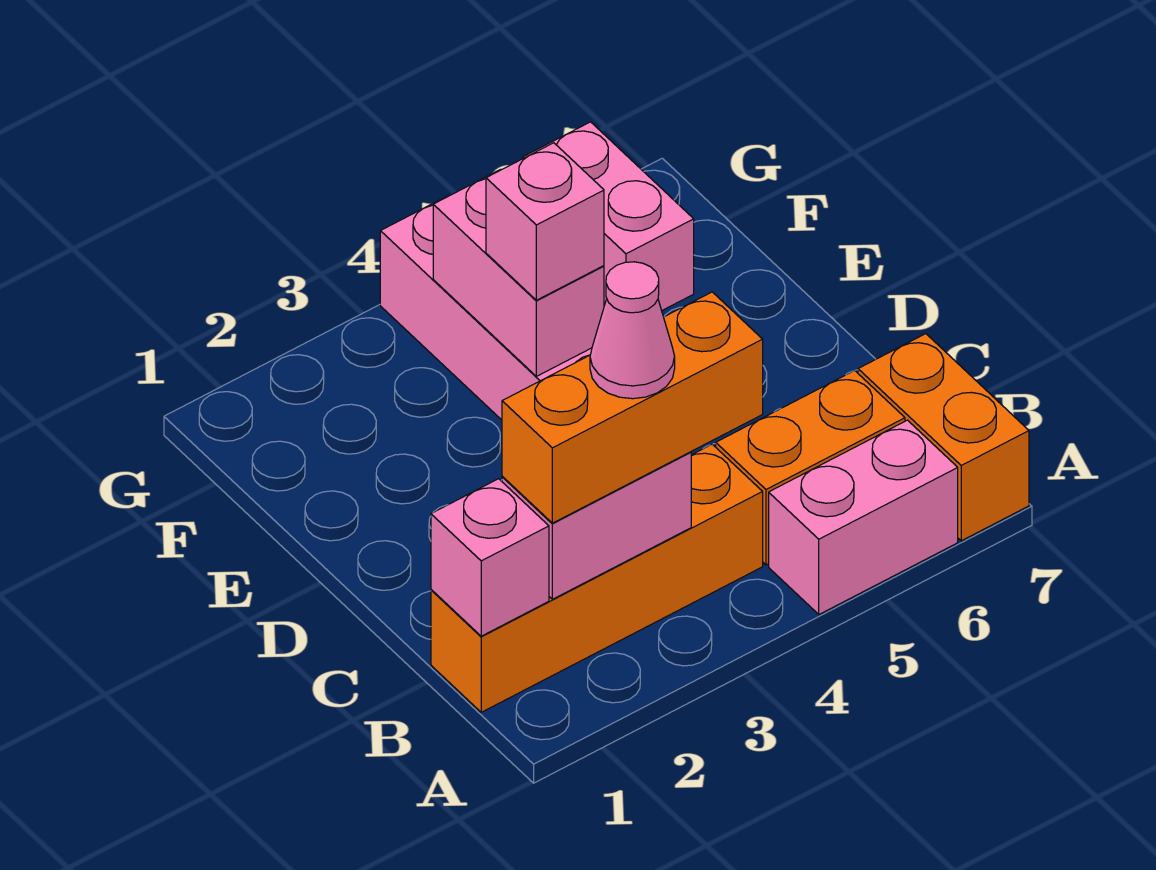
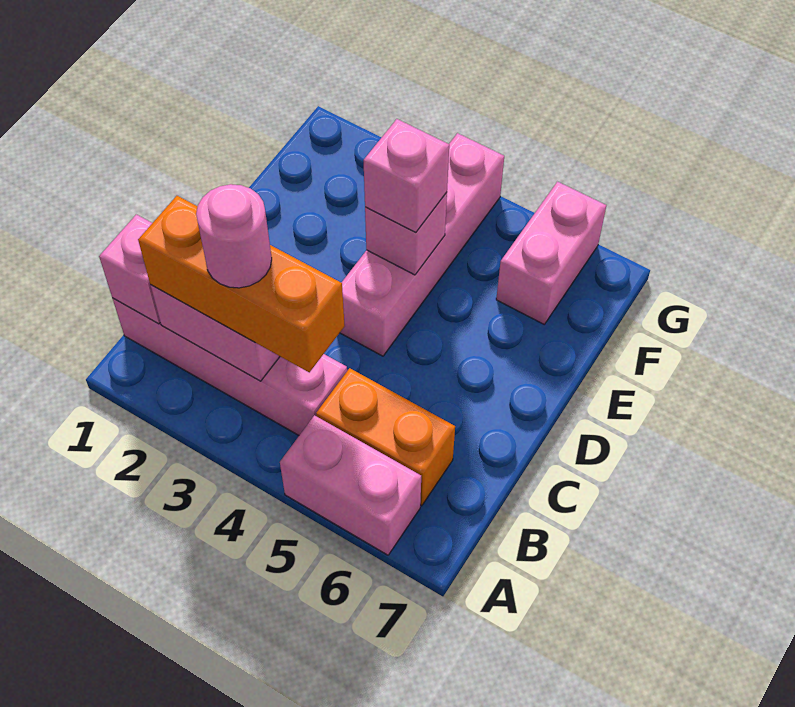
orange brick A7:B7 level 1 -> none
orange brick B1:B4 level 1 -> pink brick B1:B4 level 1
pink cone B3 level 4 -> pink round brick B3 level 4
pink brick E4:F4 level 2 -> pink brick E4 level 2

